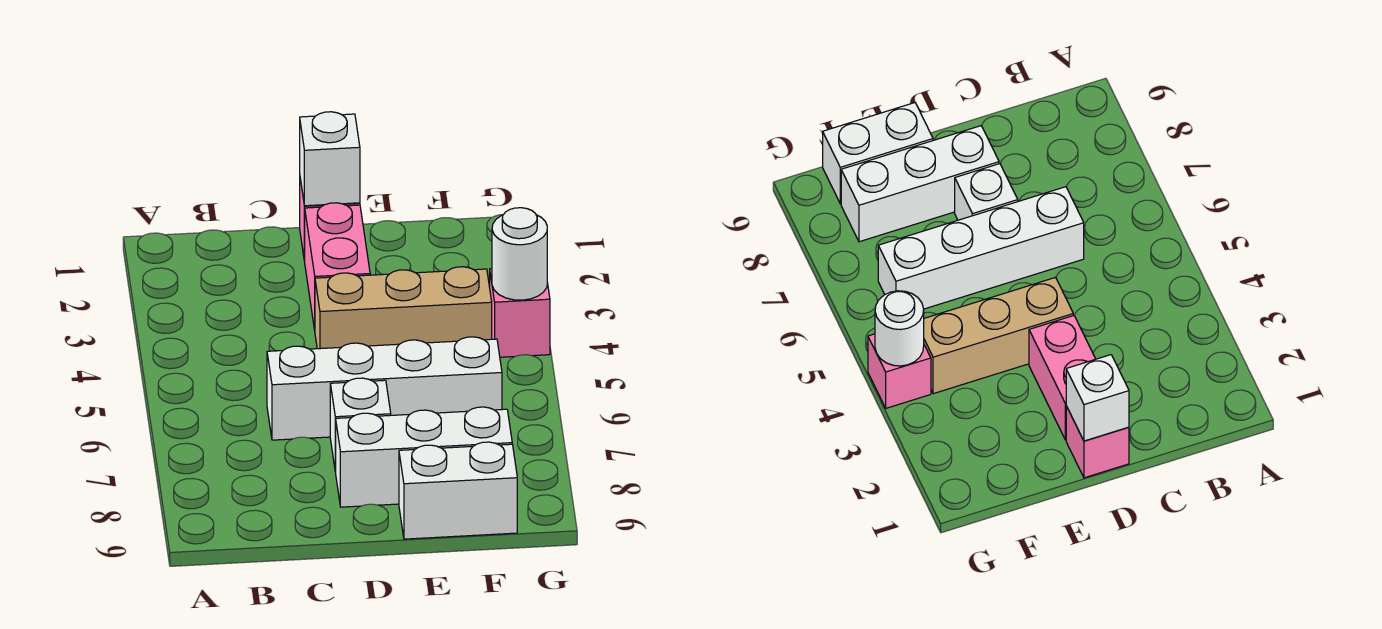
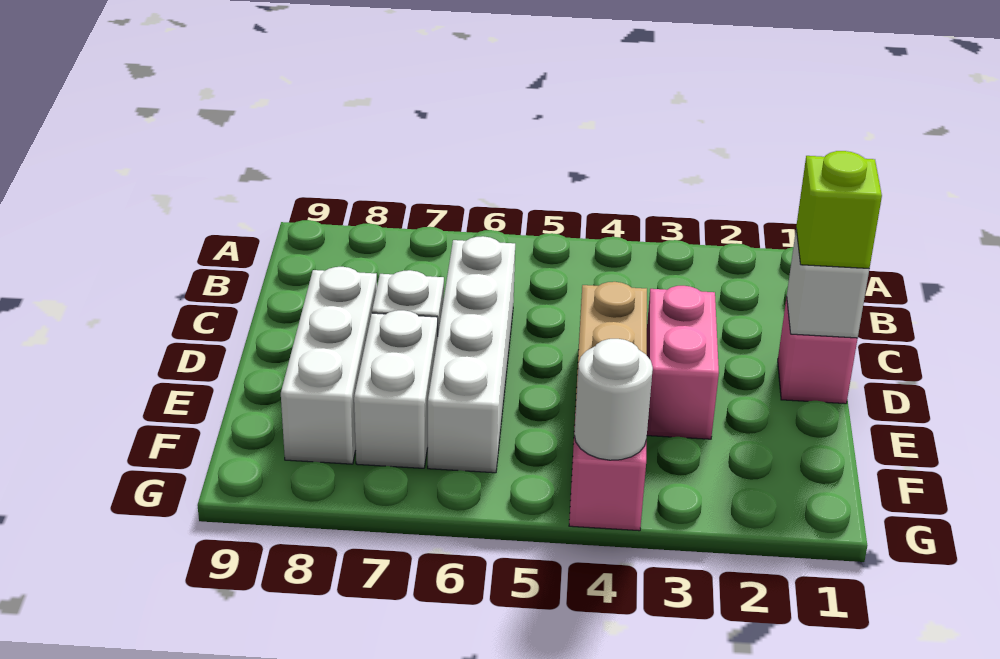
none -> lime brick D1 level 3
pink brick D2:D3 level 1 -> pink brick D3:E3 level 1
white brick E9:F9 level 1 -> white brick E7:F7 level 1

